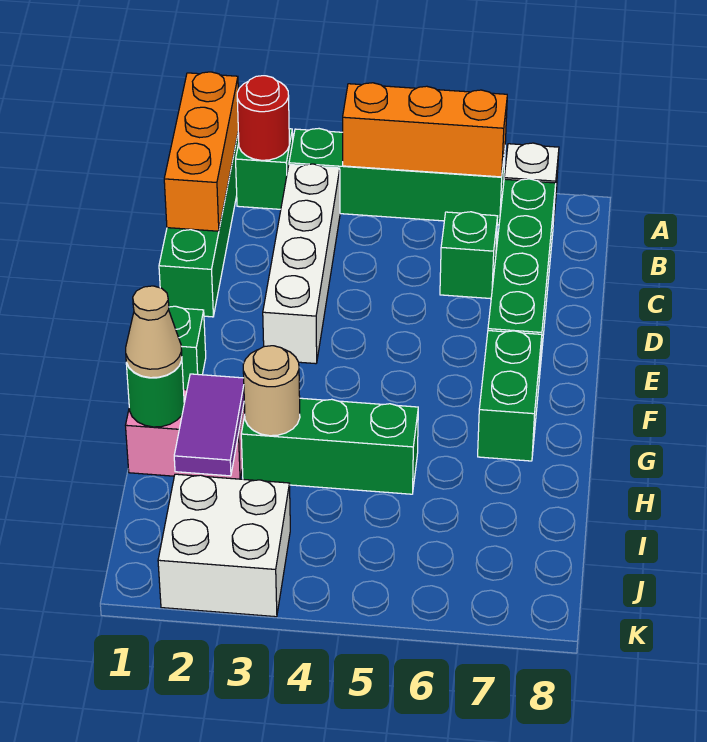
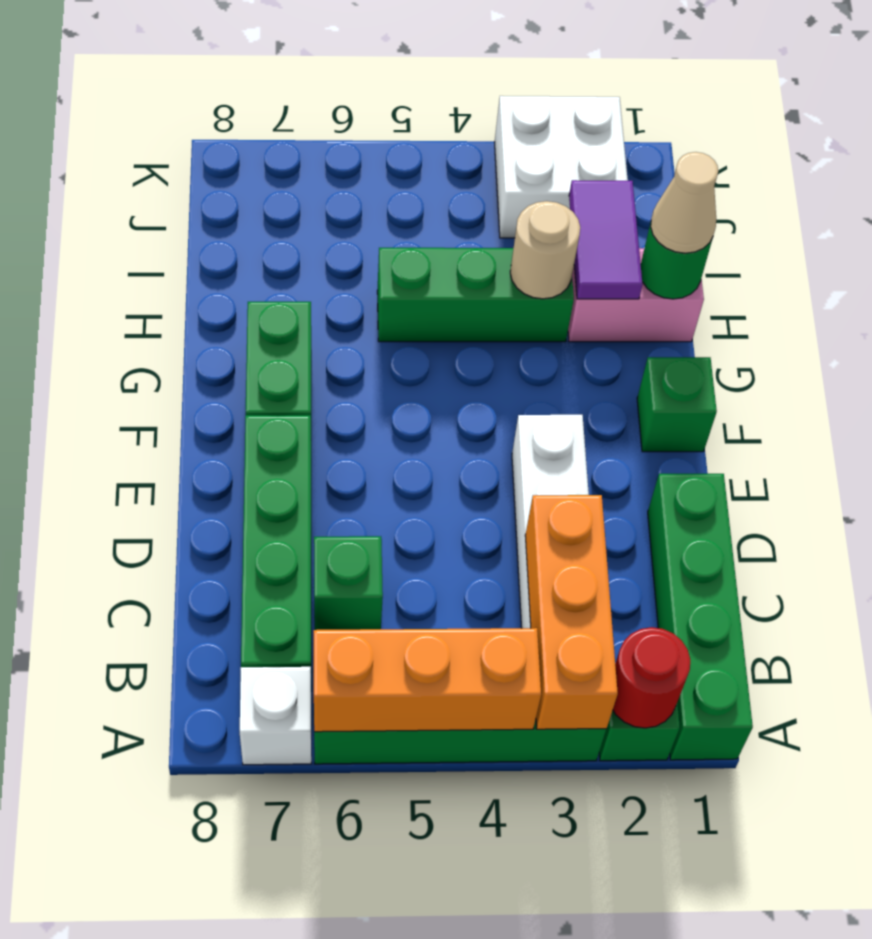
orange brick A1:C1 level 2 -> orange brick A3:C3 level 2

